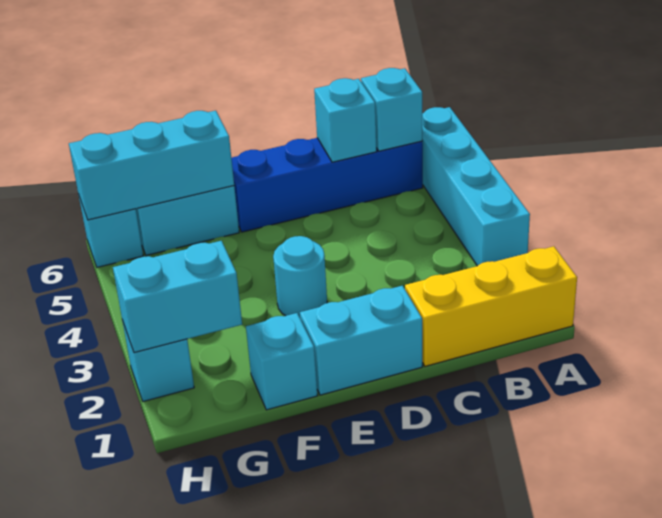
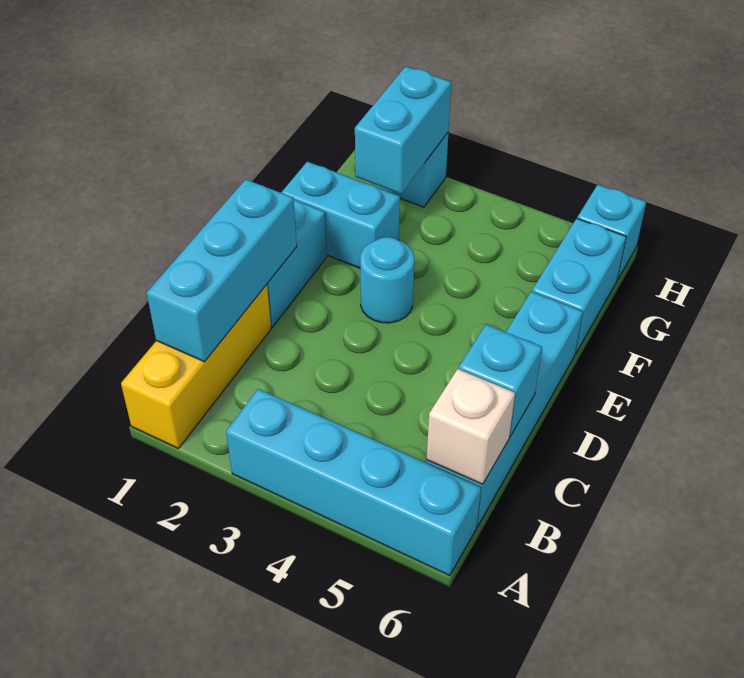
blue brick B6:E6 level 1 -> cyan brick B6:E6 level 1
cyan brick B6 level 2 -> white brick B6 level 2
cyan brick F1 level 1 -> cyan brick F1:F2 level 1
cyan brick F6:H6 level 2 -> cyan brick B1:D1 level 2

